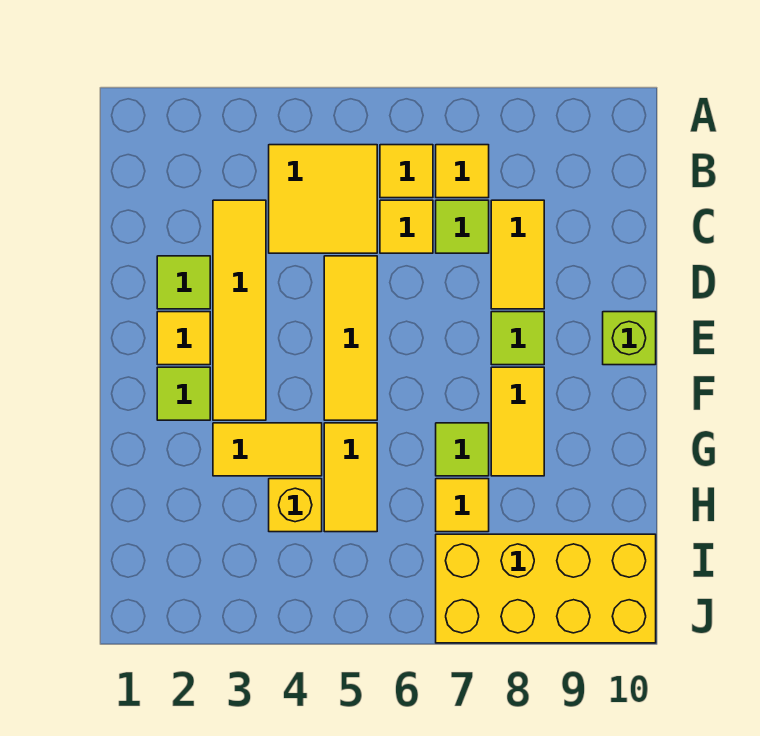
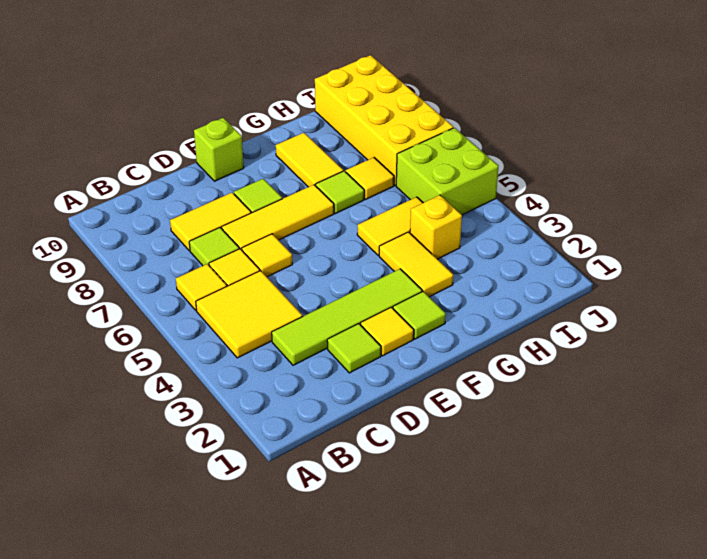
yellow tile B7 level 1 -> yellow tile D6 level 1
yellow tile C3:F3 level 1 -> lime tile C3:F3 level 1
yellow tile D5:F5 level 1 -> yellow tile D7:F7 level 1
yellow tile F8:G8 level 1 -> yellow tile G8:G9 level 1
none -> lime brick I5:J6 level 1

